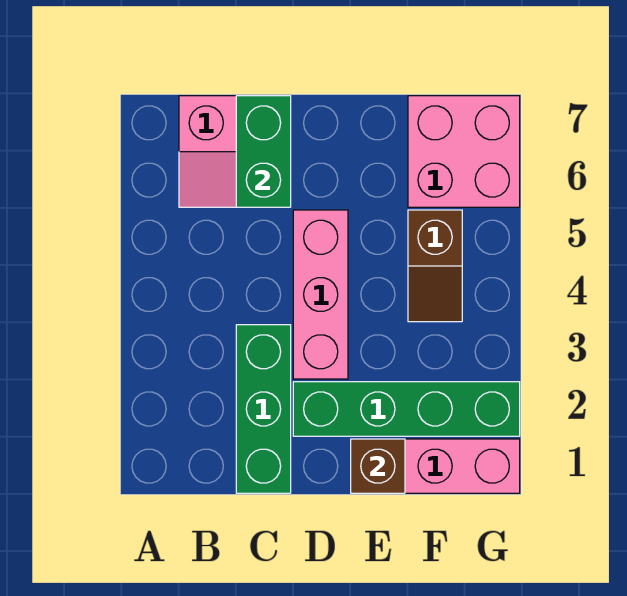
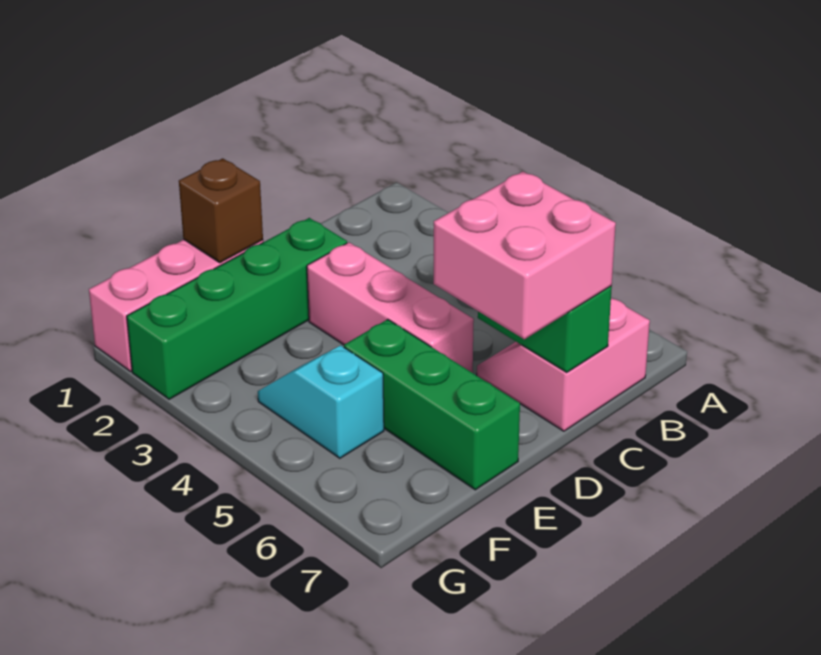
green brick C1:C3 level 1 -> green brick E5:E7 level 1
brown slope F4:F5 level 1 top 5 -> cyan slope F4:F5 level 1 top 5
pink brick F6:G7 level 1 -> pink brick C6:D7 level 3

